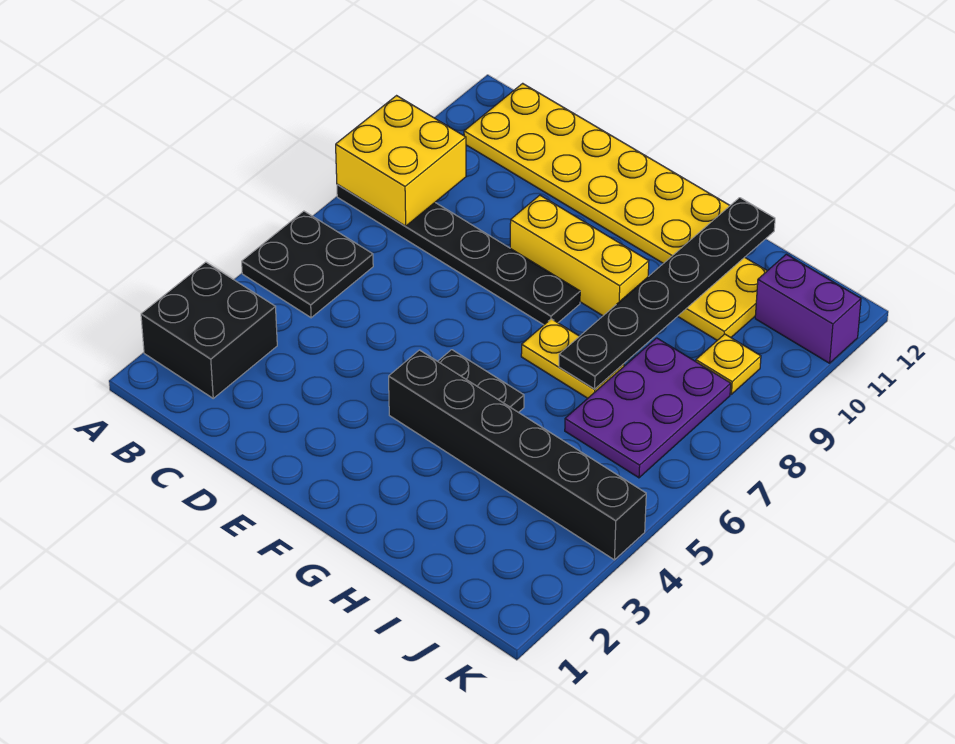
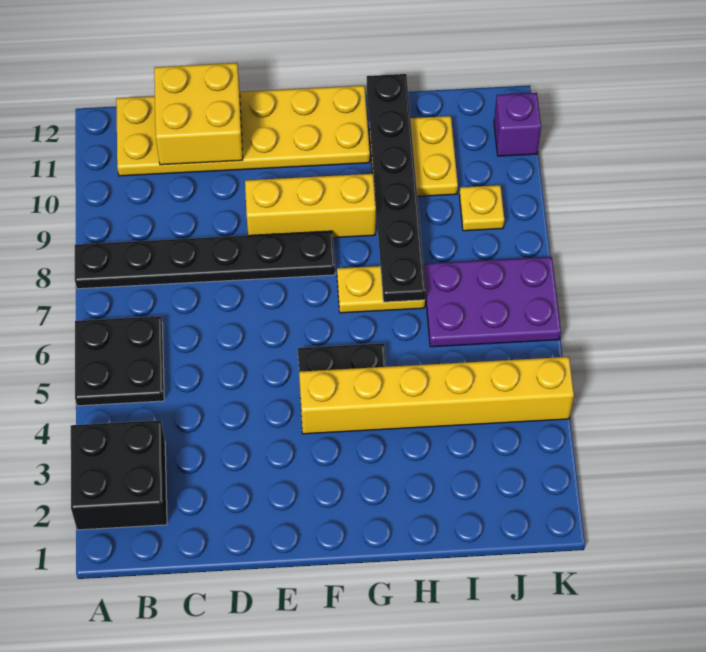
yellow brick A8:B9 level 2 -> yellow brick C11:D12 level 2
black brick F4:K4 level 1 -> yellow brick F4:K4 level 1
purple plate I6:J8 level 1 -> purple plate I6:K7 level 1
purple brick J11:K11 level 1 -> purple brick K11 level 1

